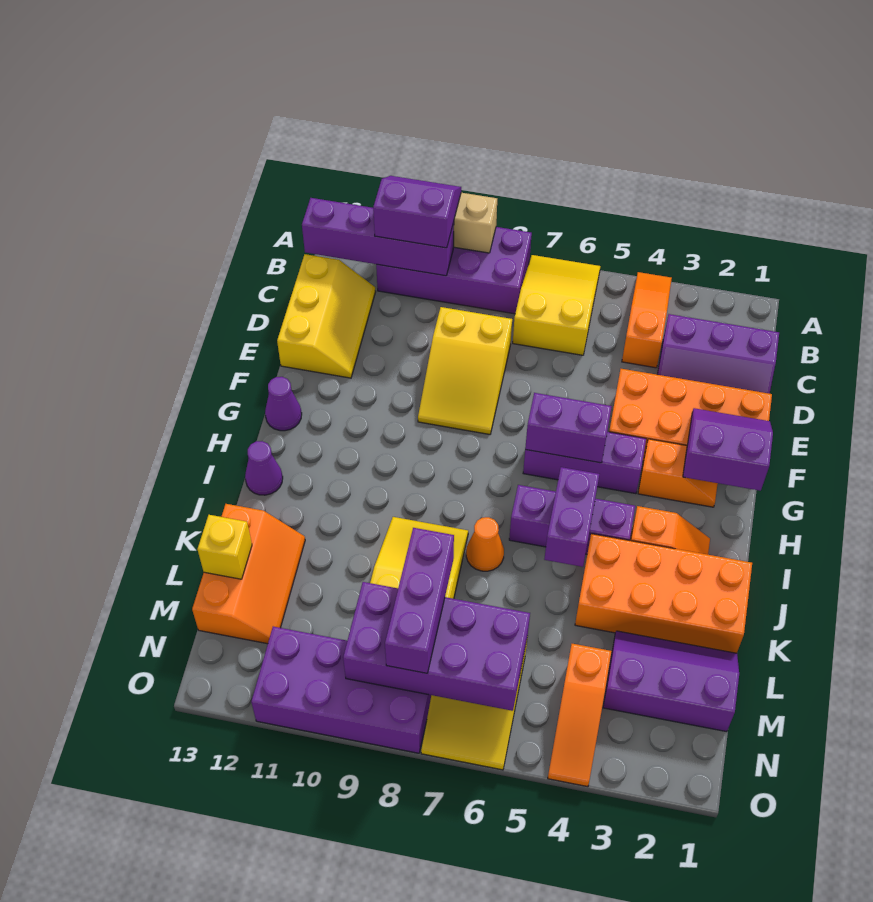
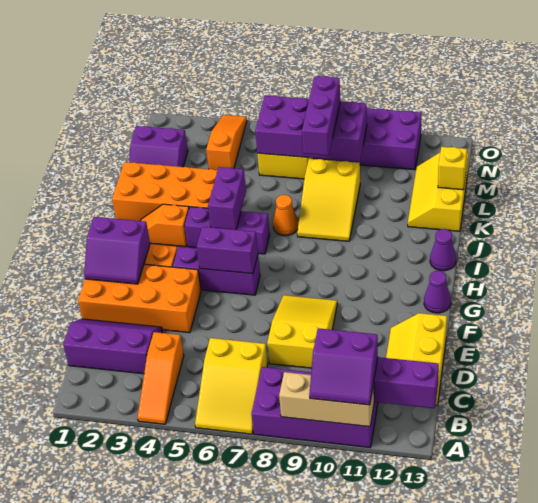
orange slope K12:M13 level 1 top 13 -> yellow slope K12:M13 level 1 top 13
purple slope L1:M3 level 1 top M -> purple slope L1:M2 level 1 top M

